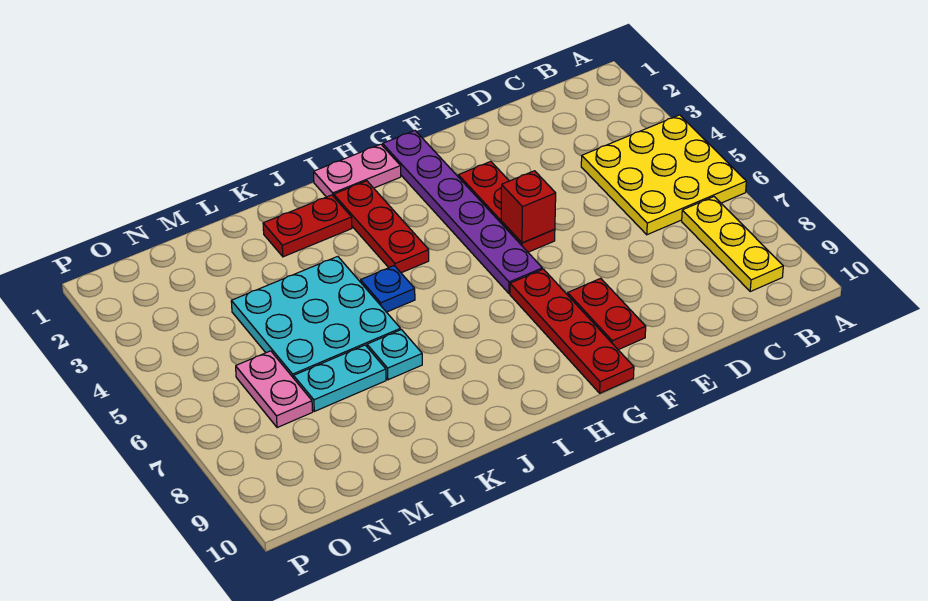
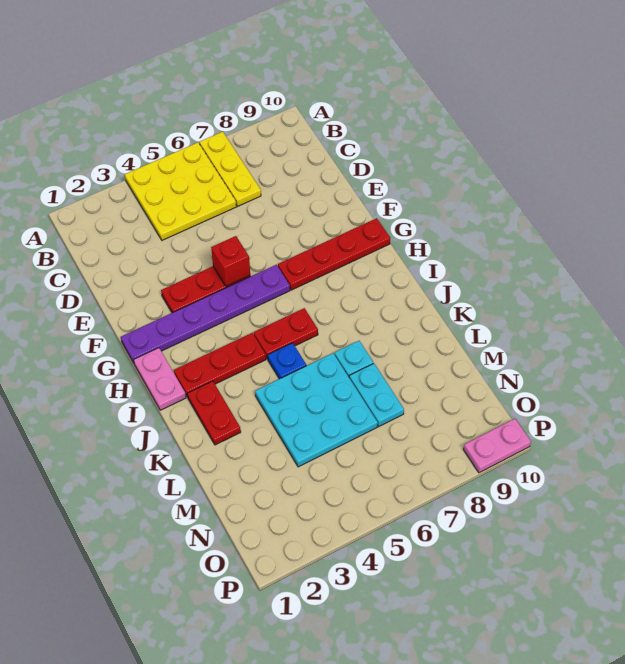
yellow plate B7:B9 level 1 -> yellow plate A7:C7 level 1
red plate F8:F9 level 1 -> red plate I5:I6 level 1
pink plate N6:N7 level 1 -> pink plate P9:P10 level 1

